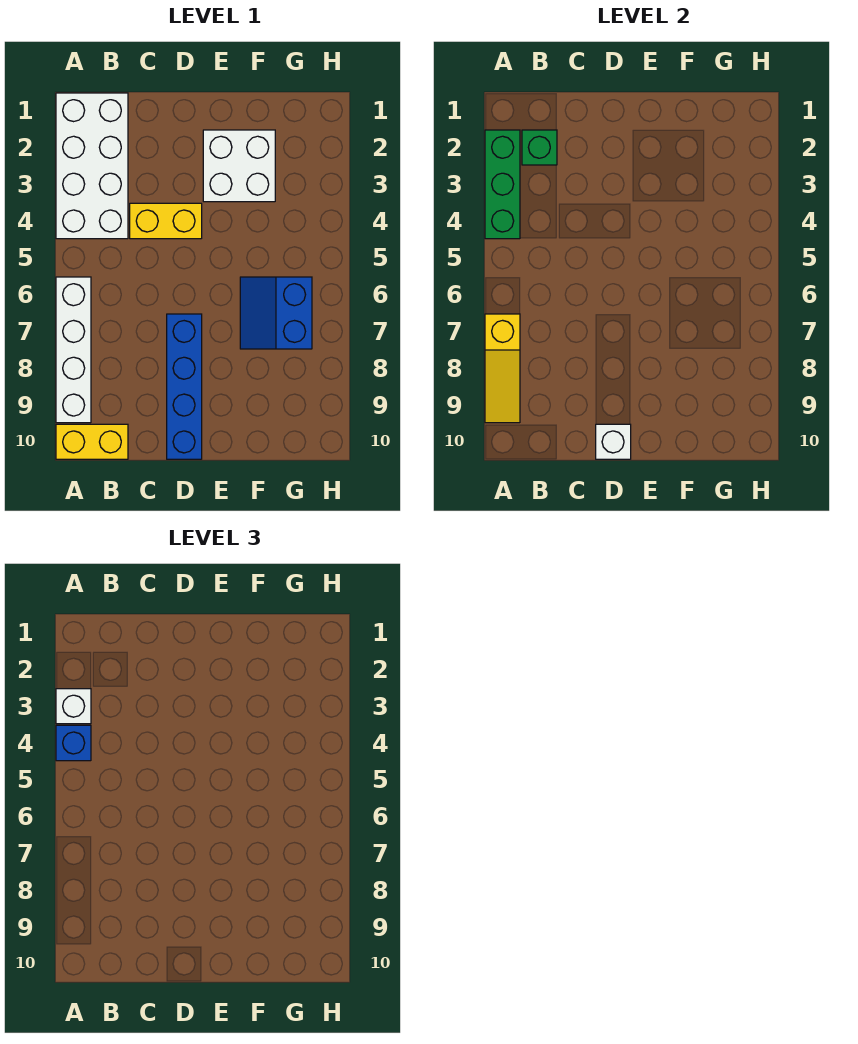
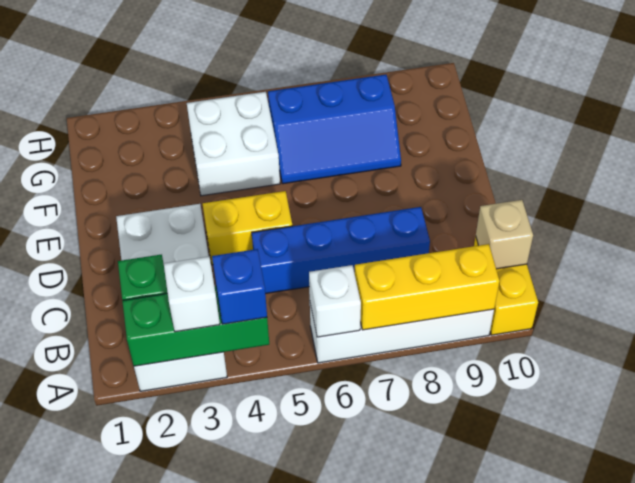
white brick A1:B4 level 1 -> white brick A2:D3 level 1
yellow slope A7:A9 level 2 top 7 -> yellow brick A7:A9 level 2
none -> tan brick B10 level 2
yellow brick C4:D4 level 1 -> yellow brick D4:D5 level 1
blue brick D7:D10 level 1 -> blue brick C5:C8 level 1
white brick D10 level 2 -> white brick A6 level 2
white brick E2:F3 level 1 -> white brick F4:G5 level 1
blue slope F6:G7 level 1 top G -> blue slope F6:G8 level 1 top G

